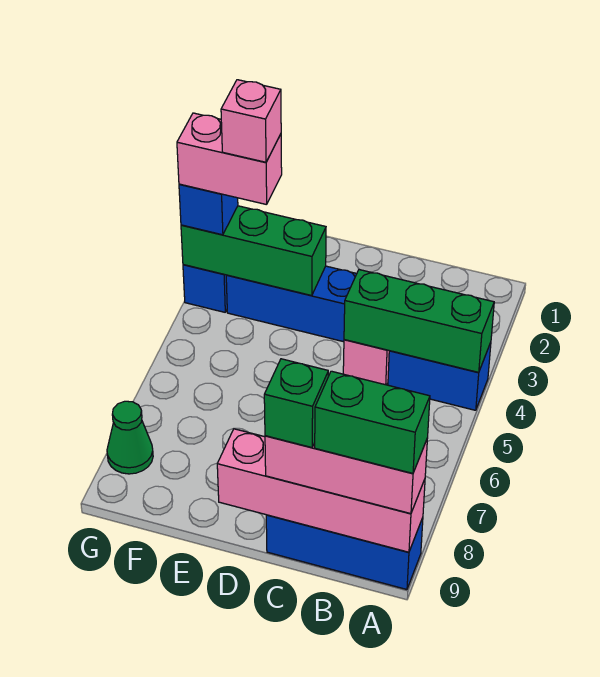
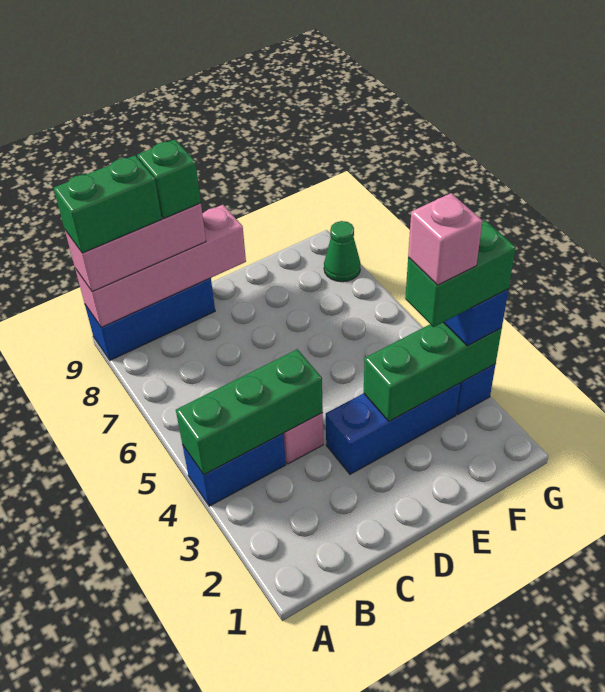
pink brick F3:G3 level 4 -> green brick F3:G3 level 4

